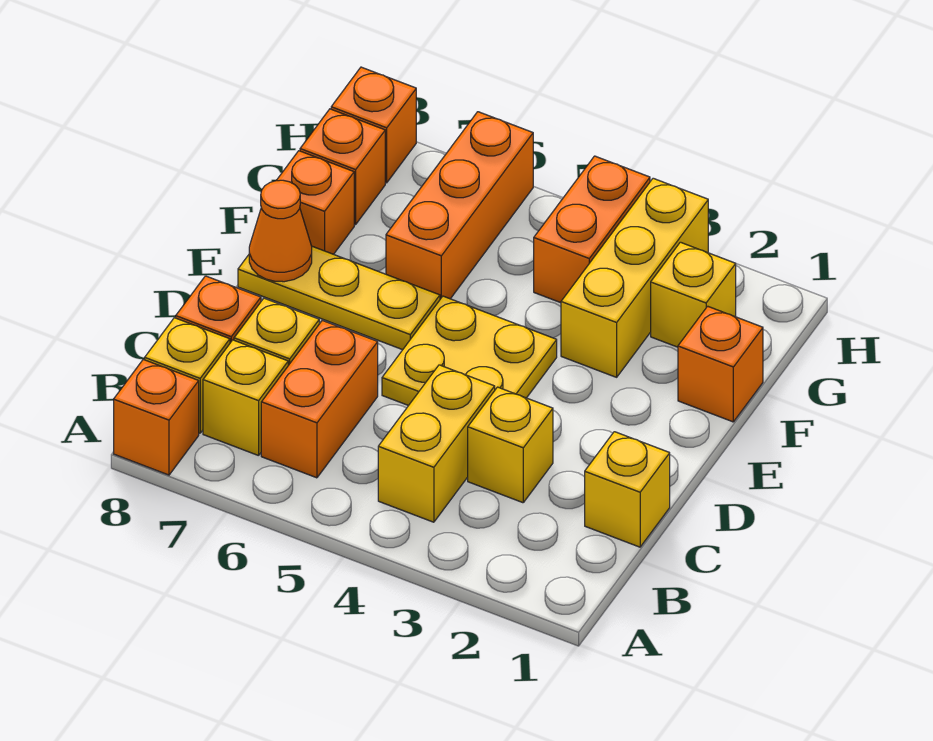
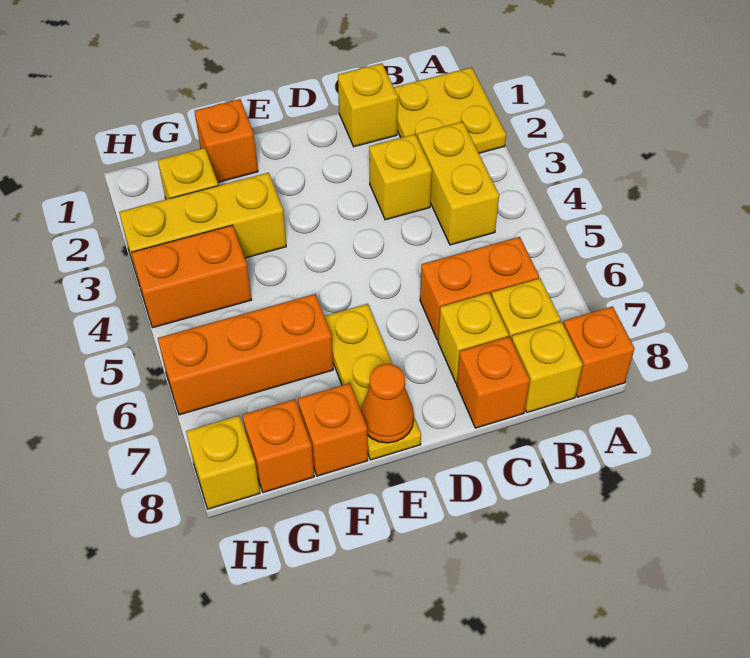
yellow brick B4:C4 level 1 -> yellow brick B3:B4 level 1
yellow plate D4:E5 level 1 -> yellow plate A1:B2 level 1
orange brick H8 level 1 -> yellow brick H8 level 1

